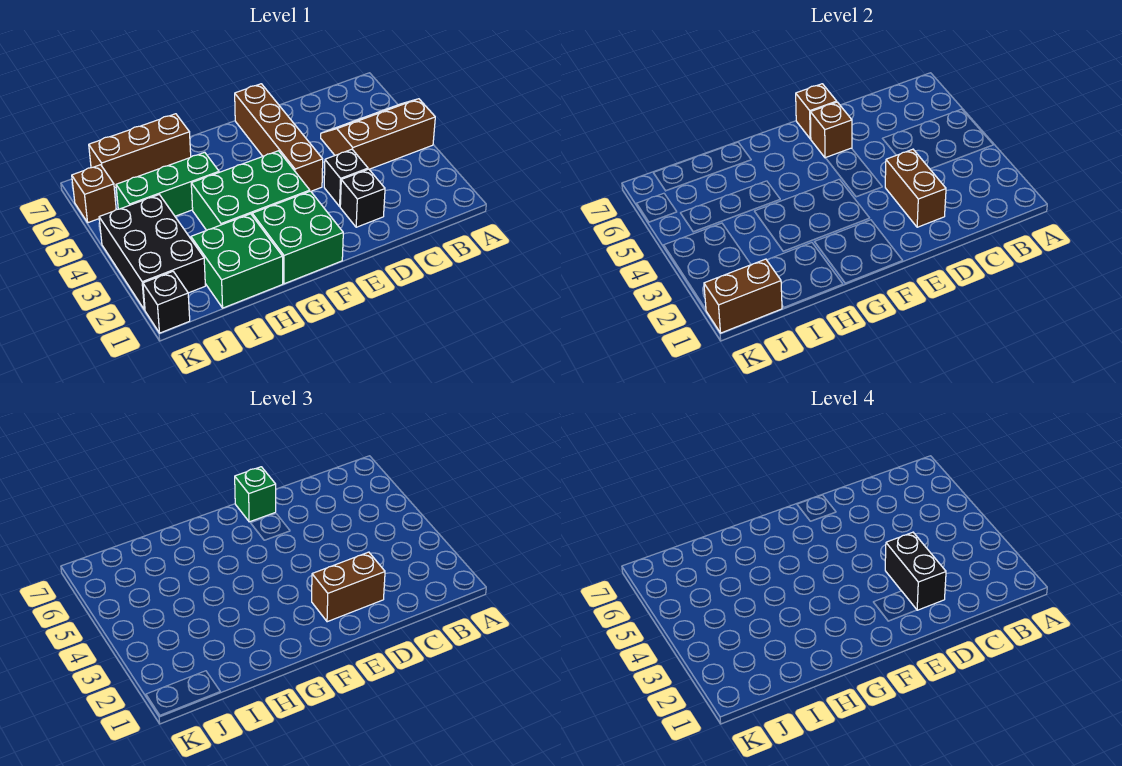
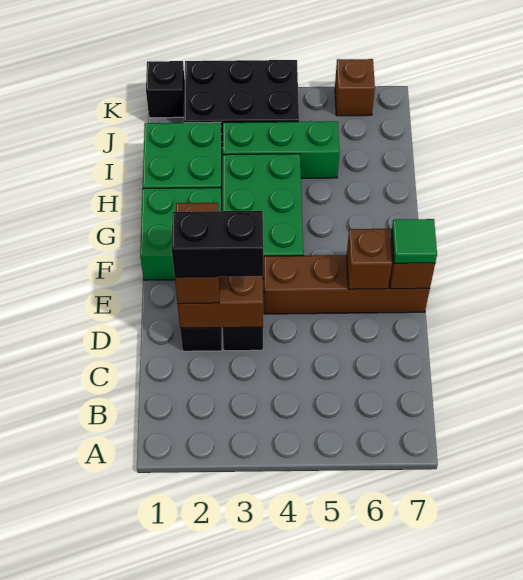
brown slope A4:C5 level 1 top 4 -> none
green brick E7 level 3 -> green tile E7 level 3
green brick H5:J5 level 1 -> green brick I3:I5 level 1
brown brick H7:J7 level 1 -> none
brown brick J1:K1 level 2 -> none

